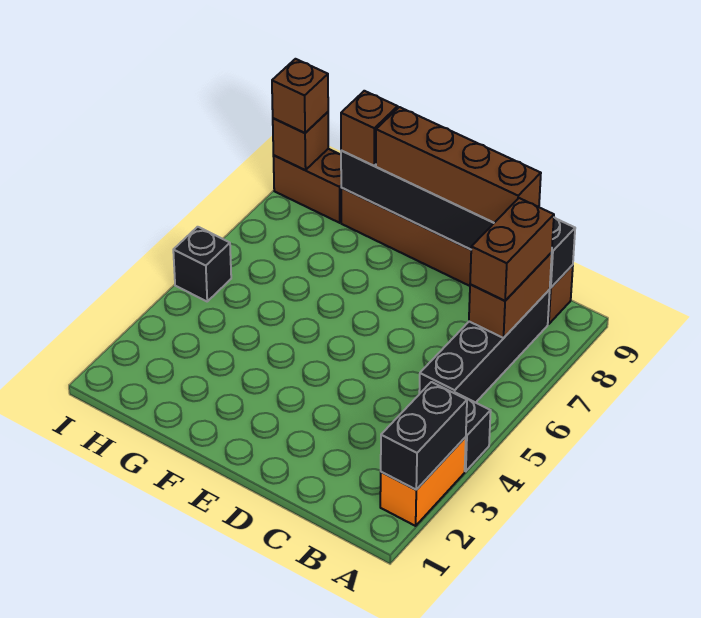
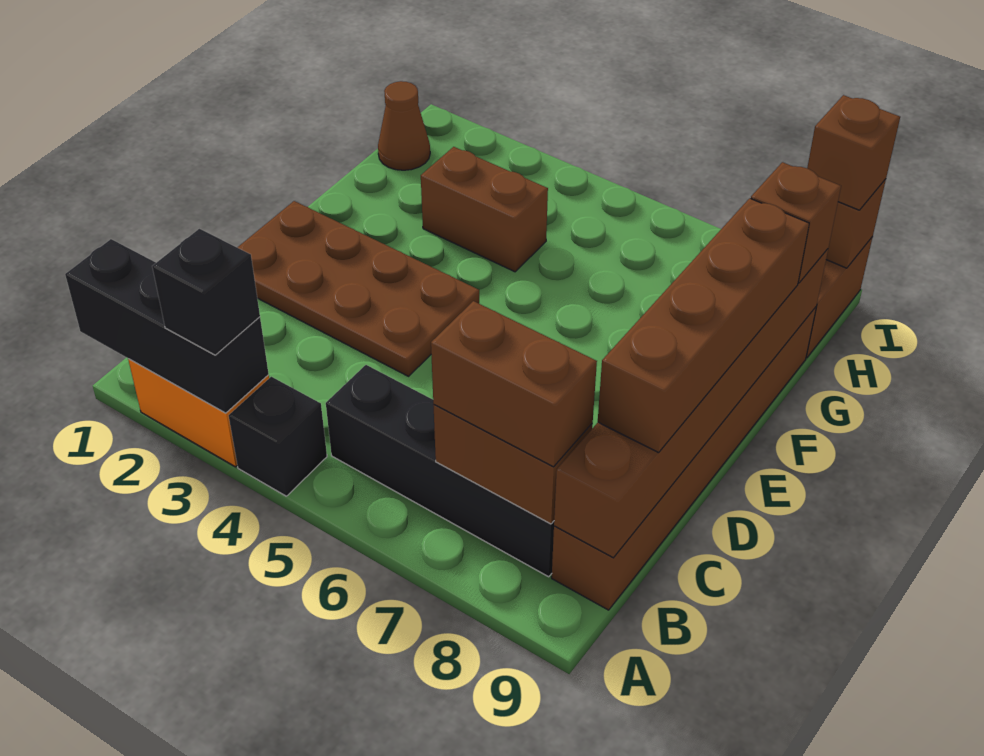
black brick A2:A3 level 2 -> black brick A1:A3 level 2
black brick B9:G9 level 2 -> brown brick B9:G9 level 2
none -> brown plate D1:E4 level 1
none -> brown brick G3:G4 level 1
none -> brown cone H1 level 1
black brick I5 level 1 -> black brick A3 level 3

